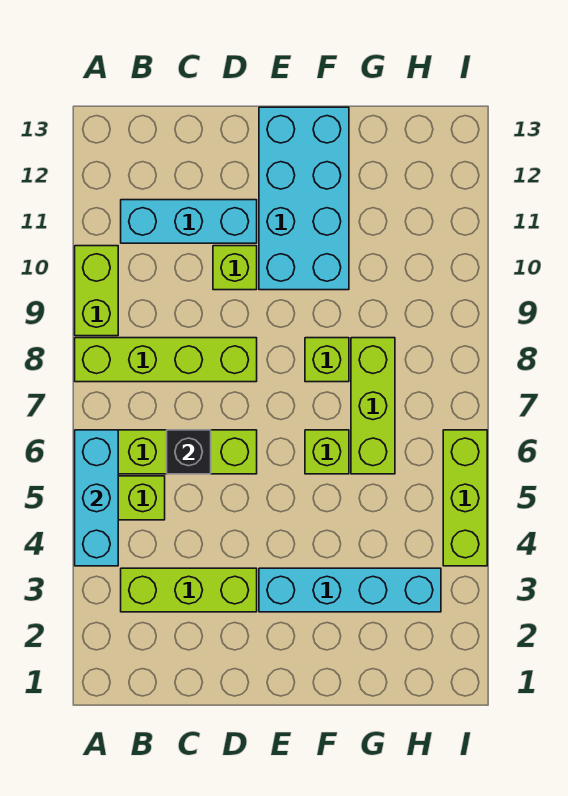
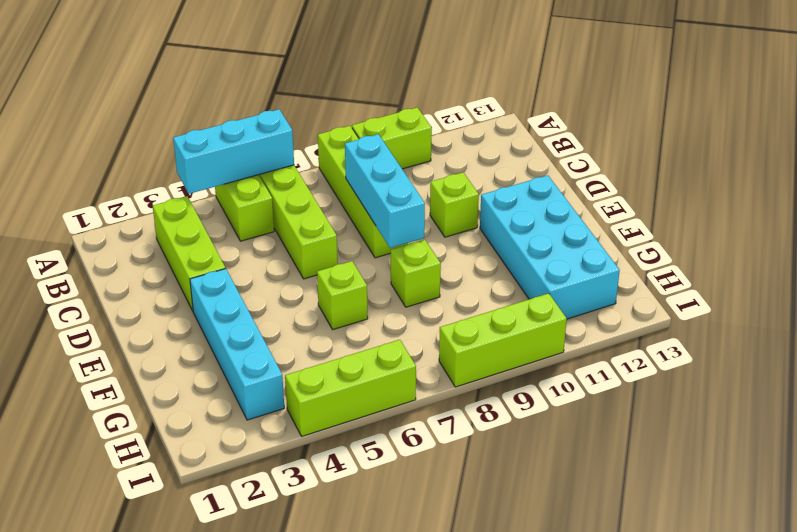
cyan brick B11:D11 level 1 -> cyan brick C8:E8 level 2
black brick C6 level 2 -> none
cyan brick E10:F13 level 1 -> cyan brick E11:H12 level 1
lime brick G6:G8 level 1 -> lime brick I8:I10 level 1

